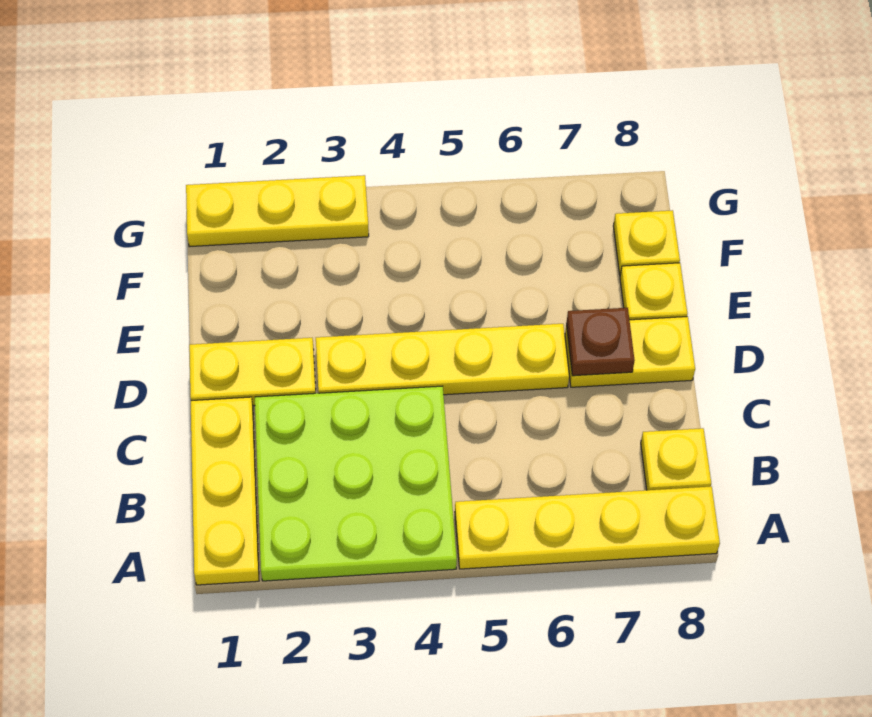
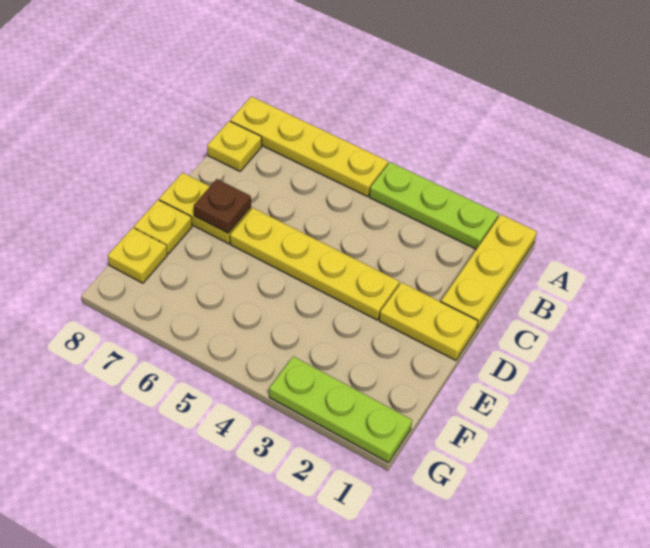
lime plate A2:C4 level 1 -> lime plate A2:A4 level 1
yellow plate G1:G3 level 1 -> lime plate G1:G3 level 1

